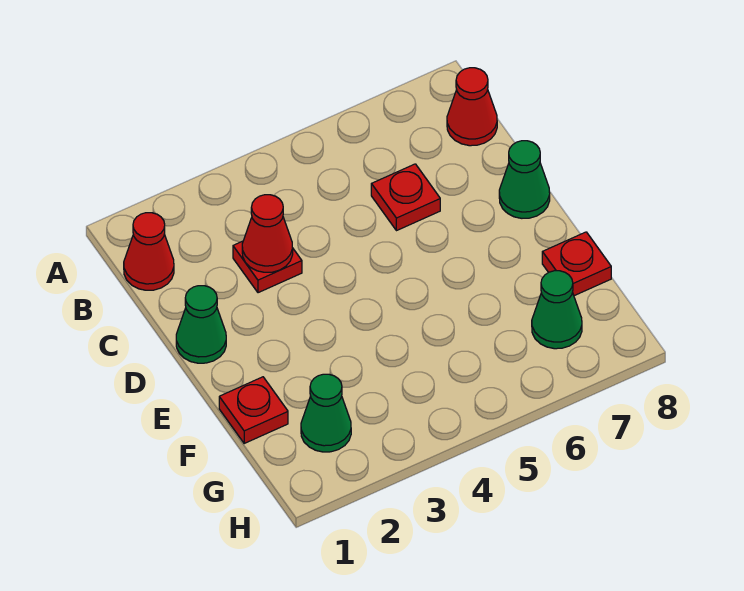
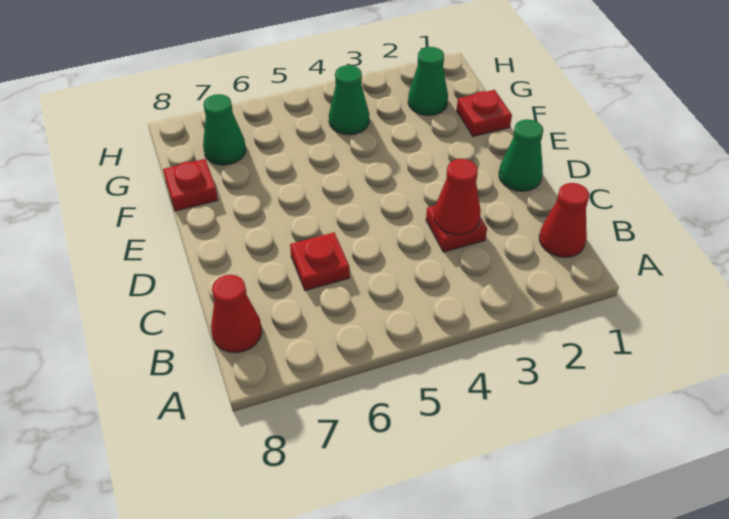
green cone D8 level 1 -> green cone G4 level 1

